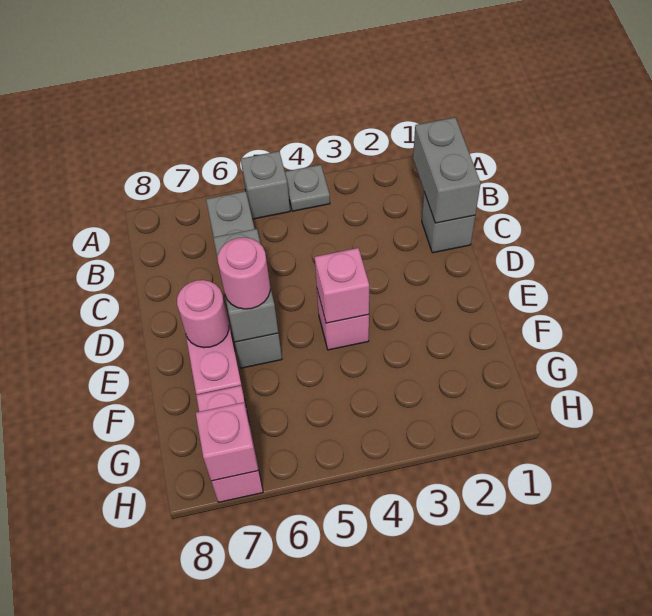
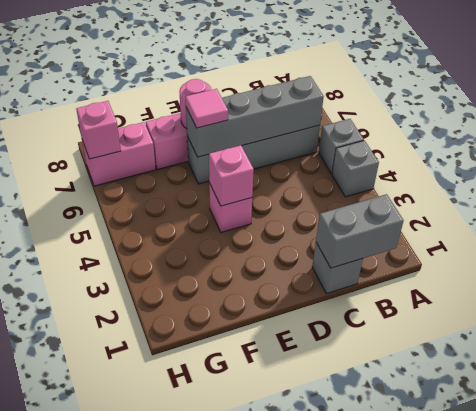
grey plate A4 level 1 -> grey brick A4 level 1
grey brick D6:E6 level 2 -> grey brick B6:E6 level 2
pink round brick E6 level 3 -> pink tile E6 level 3

